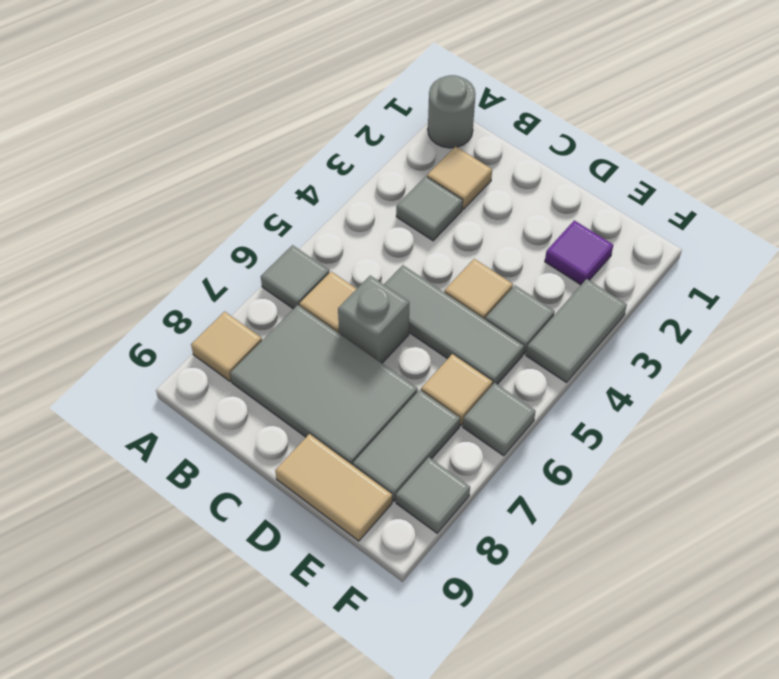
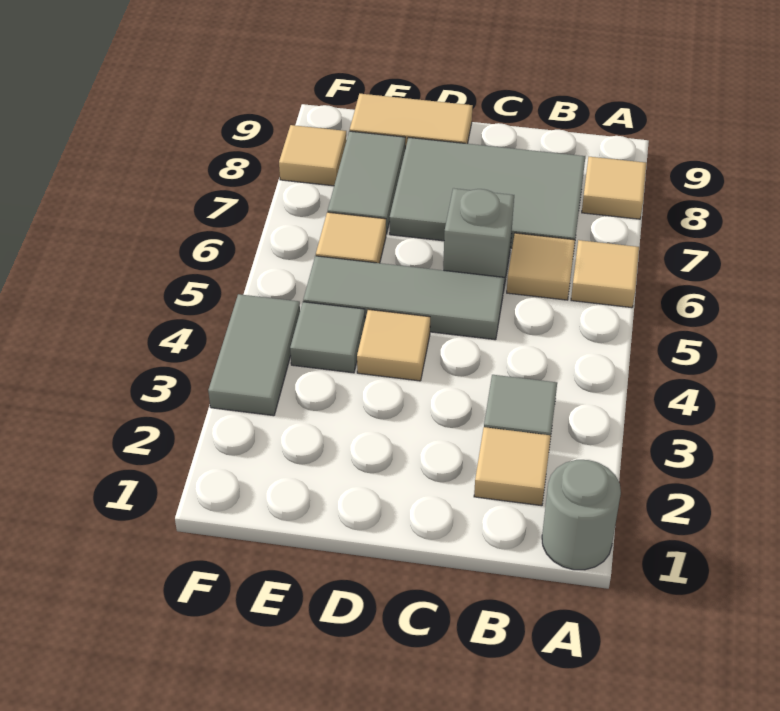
grey tile A6 level 1 -> tan tile A6 level 1
purple tile E2 level 1 -> none
grey tile F6 level 1 -> none
grey tile F8 level 1 -> tan tile F8 level 1

